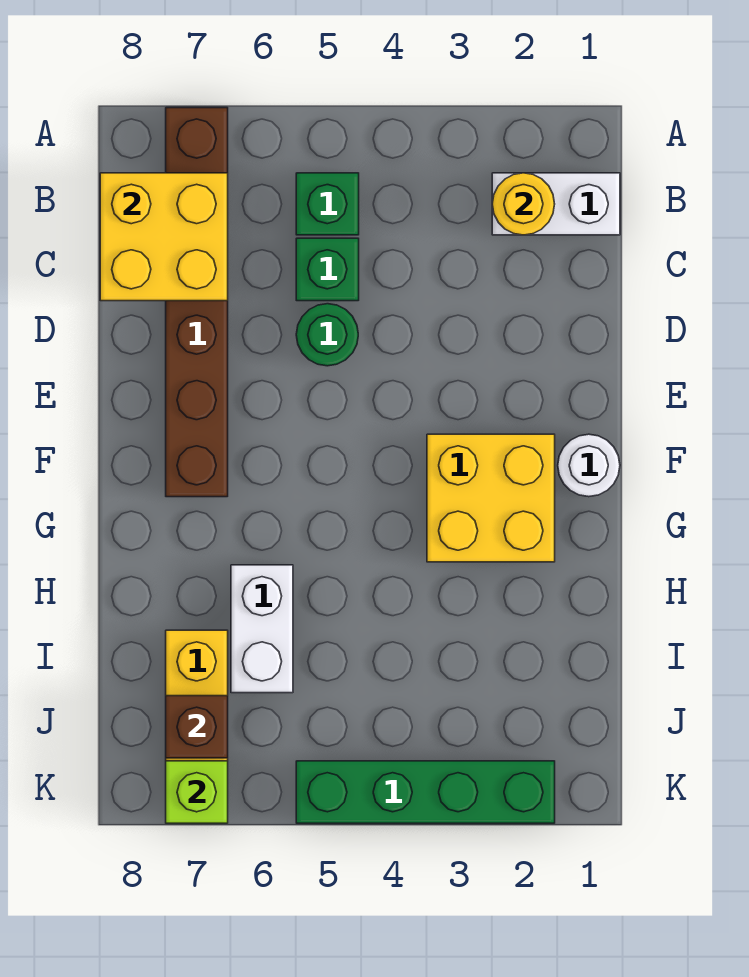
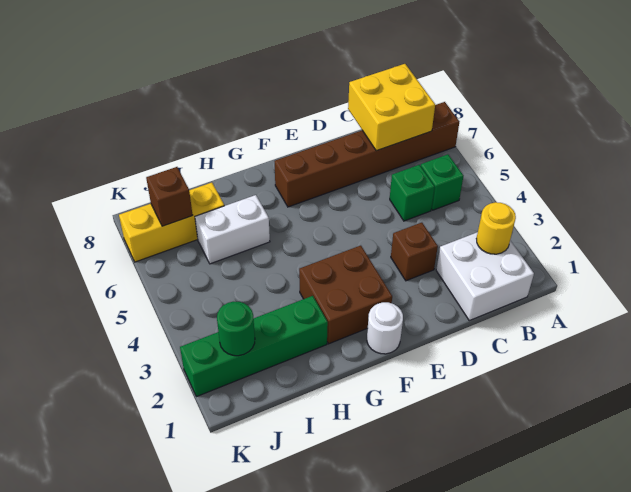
white brick B1:B2 level 1 -> white brick B1:C2 level 1
none -> brown brick D3 level 1
green round brick D5 level 1 -> green round brick J2 level 2
yellow brick F2:G3 level 1 -> brown brick F2:G3 level 1
green brick K2:K5 level 1 -> green brick H2:K2 level 1
lime brick K7 level 2 -> none

